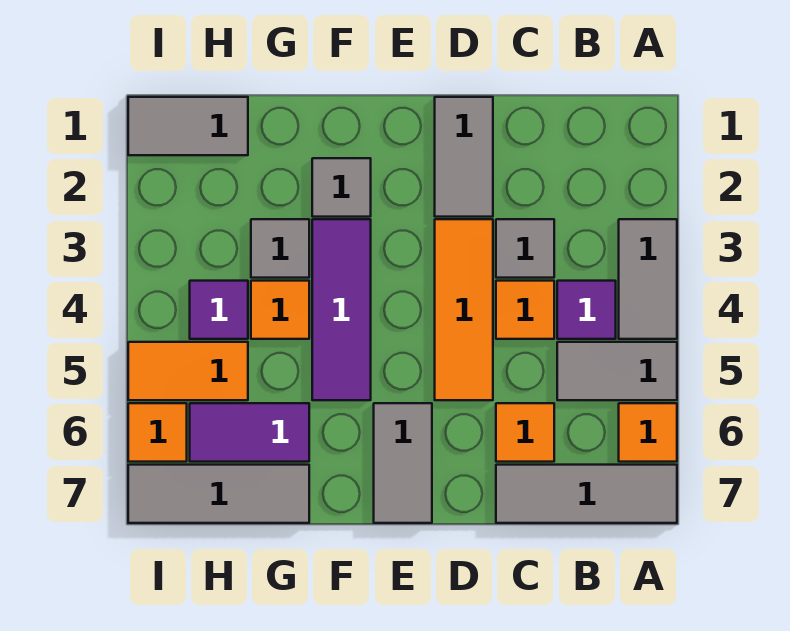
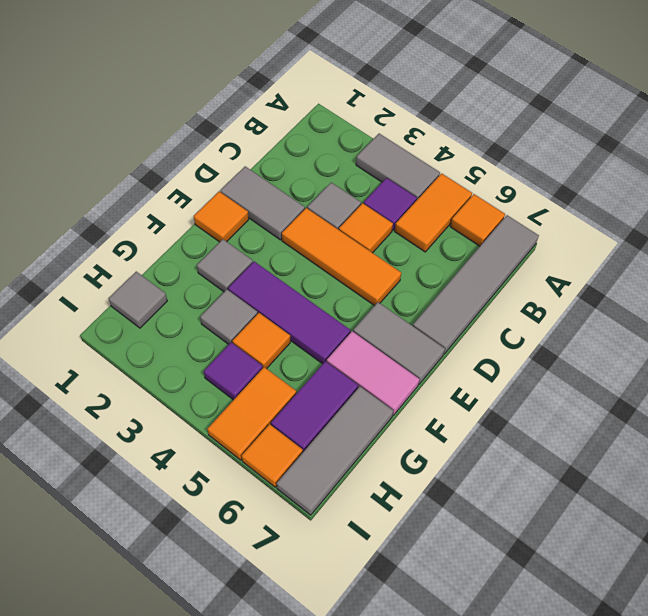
grey tile A5:B5 level 1 -> orange tile A5:B5 level 1
grey tile A7:C7 level 1 -> grey tile A7:D7 level 1
orange tile C6 level 1 -> orange tile E1 level 1
none -> pink tile F6:F7 level 1
grey tile H1:I1 level 1 -> grey tile H1 level 1

